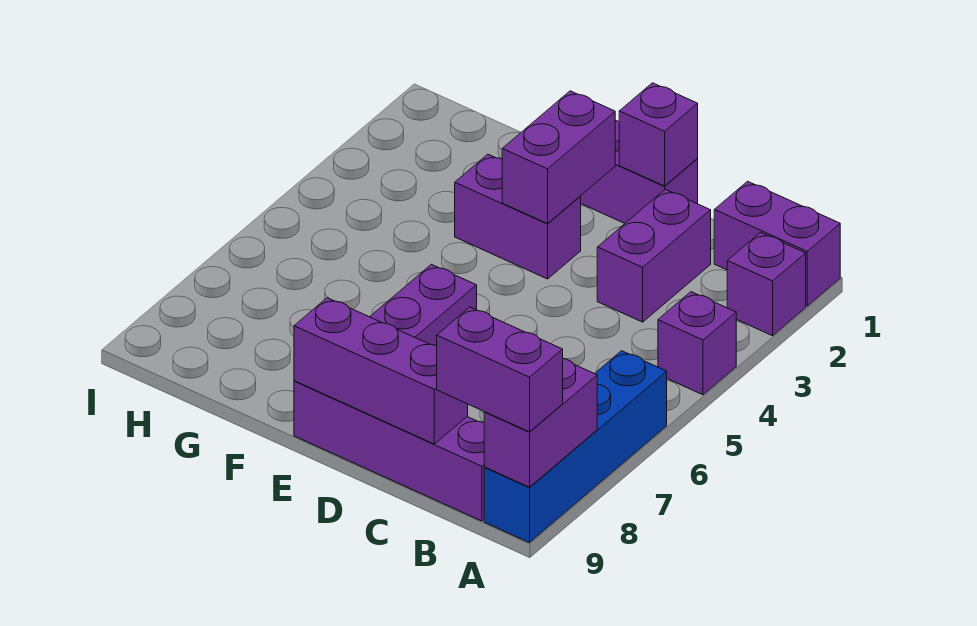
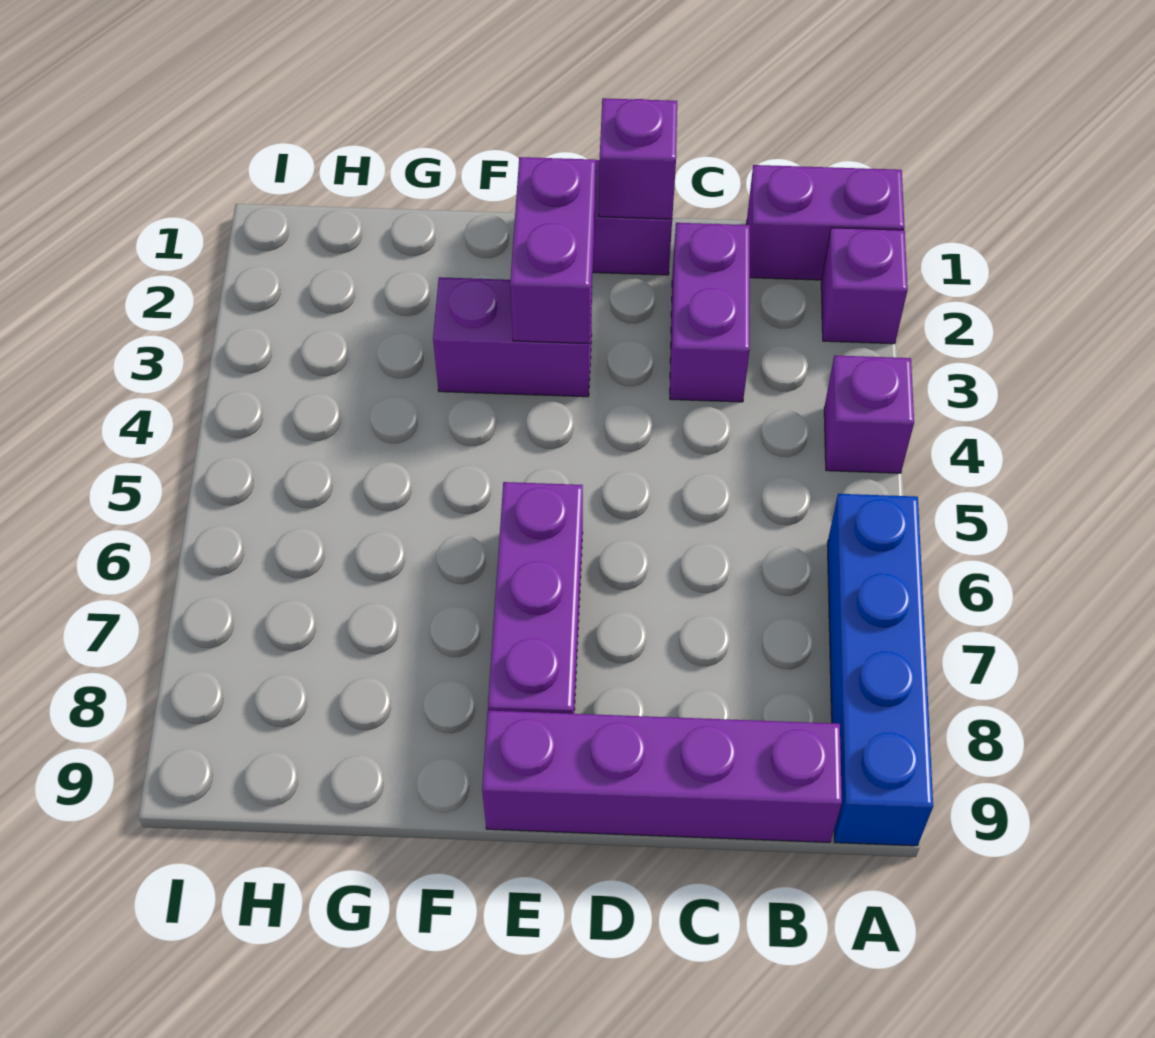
purple brick A8:A9 level 2 -> none
purple brick A9:B9 level 3 -> none
purple brick C9:E9 level 2 -> none

